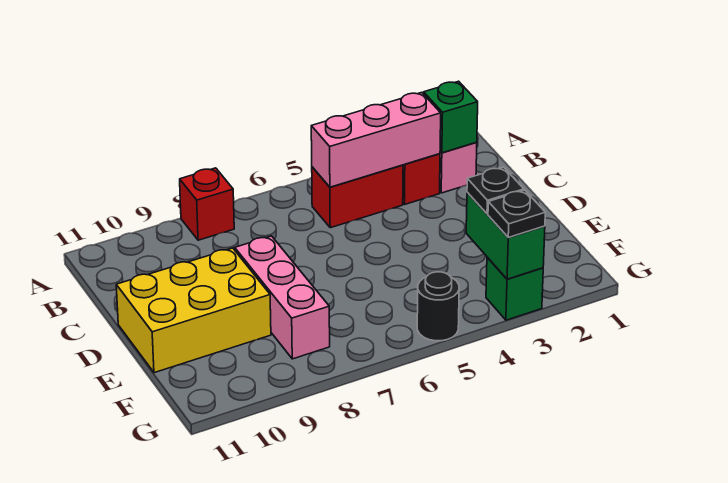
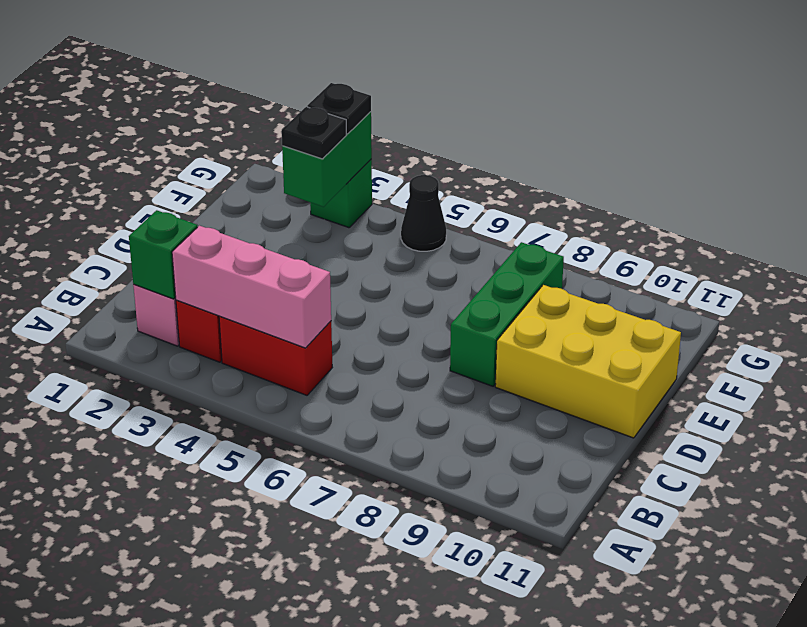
red brick A8 level 1 -> none
pink brick D8:F8 level 1 -> green brick D8:F8 level 1
black round brick G5 level 1 -> black cone G5 level 1

